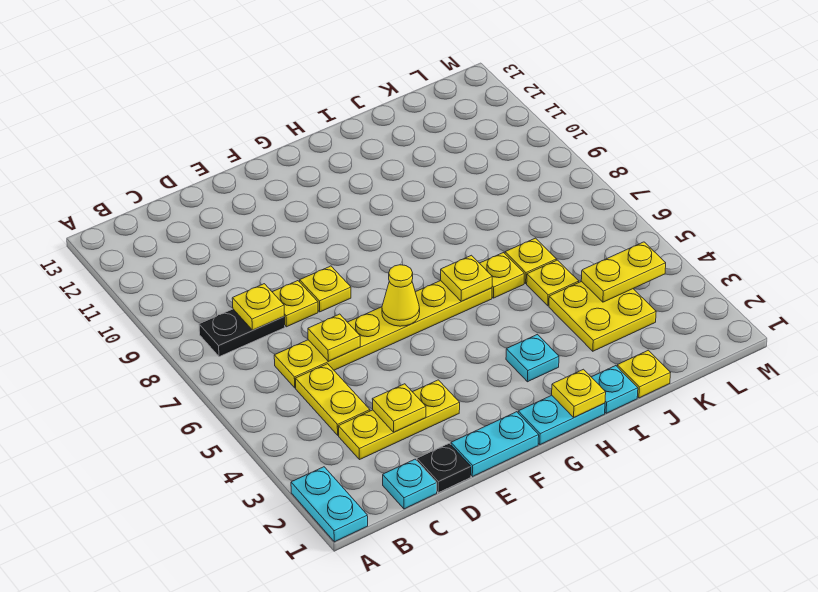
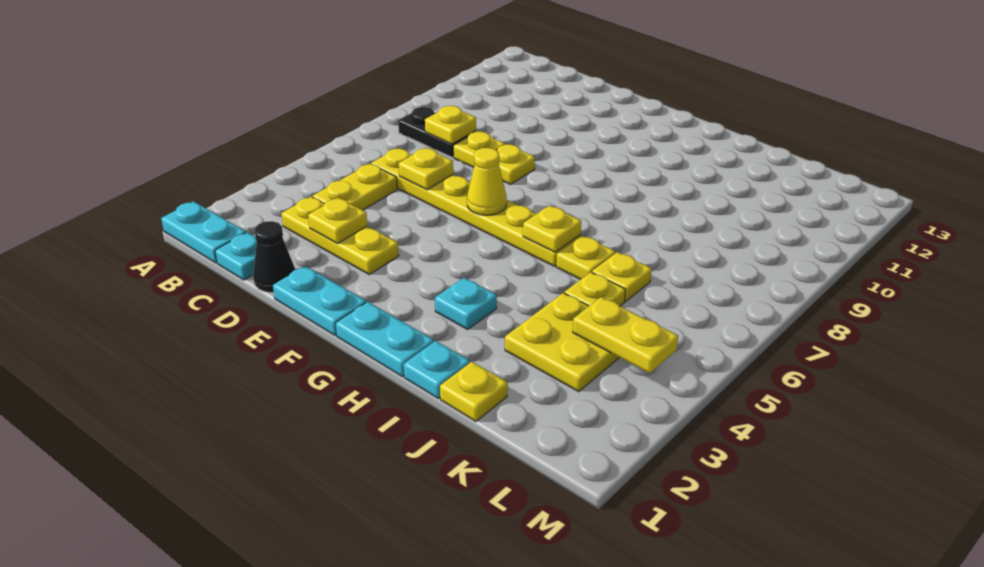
cyan plate A1:A2 level 1 -> cyan plate A1:B1 level 1
black plate D1 level 1 -> black cone D1 level 1
yellow plate H1 level 2 -> none

